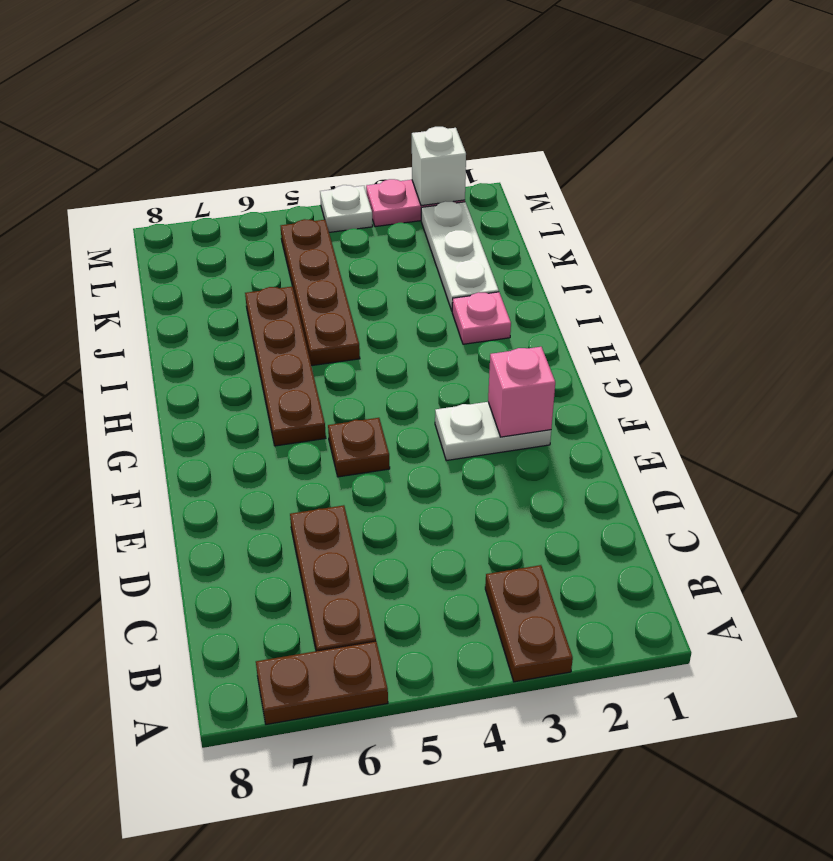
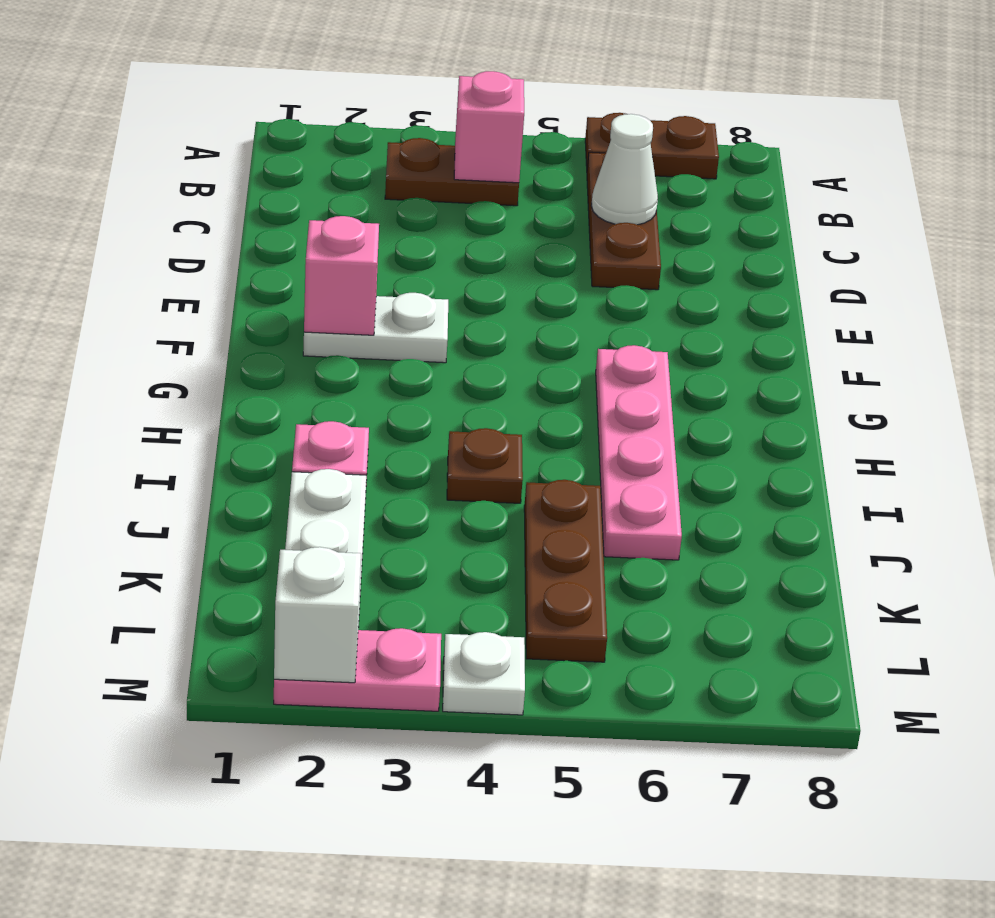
brown plate A3:B3 level 1 -> brown plate B3:B4 level 1
none -> pink brick B4 level 2
none -> white cone C6 level 2
brown plate F5 level 1 -> brown plate I4 level 1
brown plate G6:J6 level 1 -> pink plate G6:J6 level 1
brown plate I5:L5 level 1 -> brown plate J5:L5 level 1

